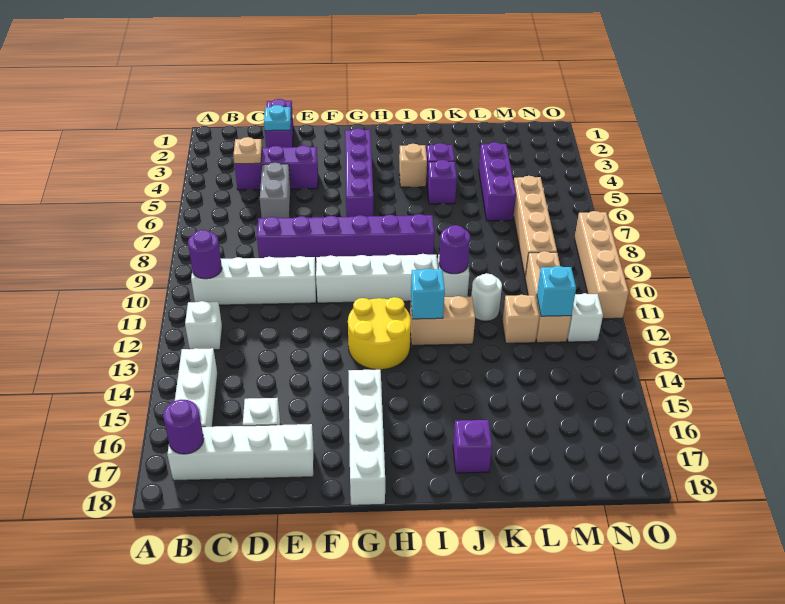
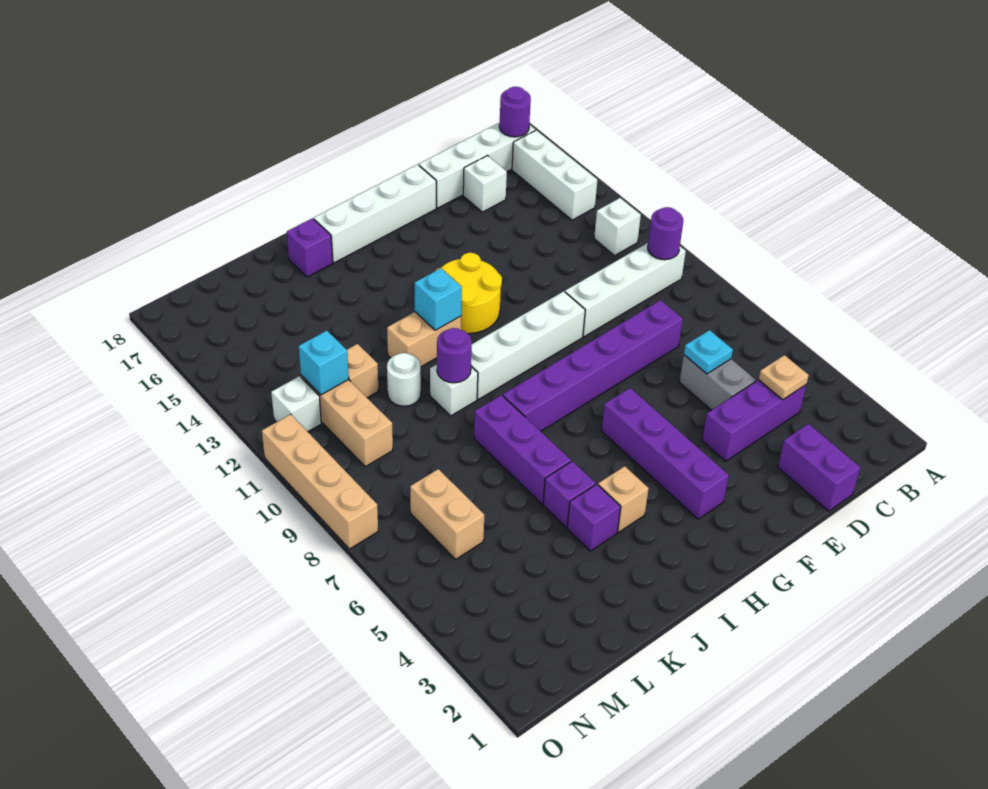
cyan plate D2 level 2 -> cyan plate D6 level 2
white brick G15:G18 level 1 -> white brick F17:I17 level 1
purple brick L4:L6 level 1 -> purple brick J6:J8 level 1
tan brick M6:M9 level 1 -> tan brick M6:M7 level 1

